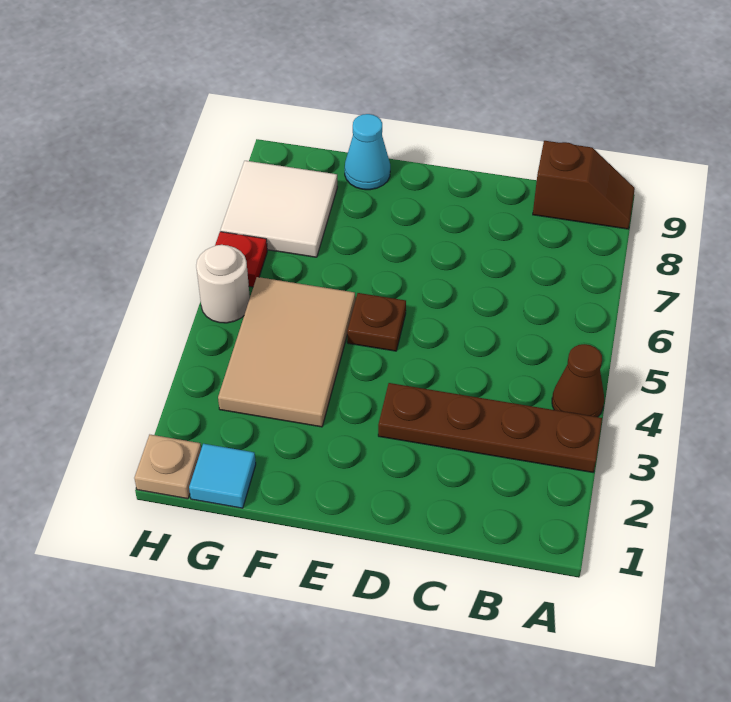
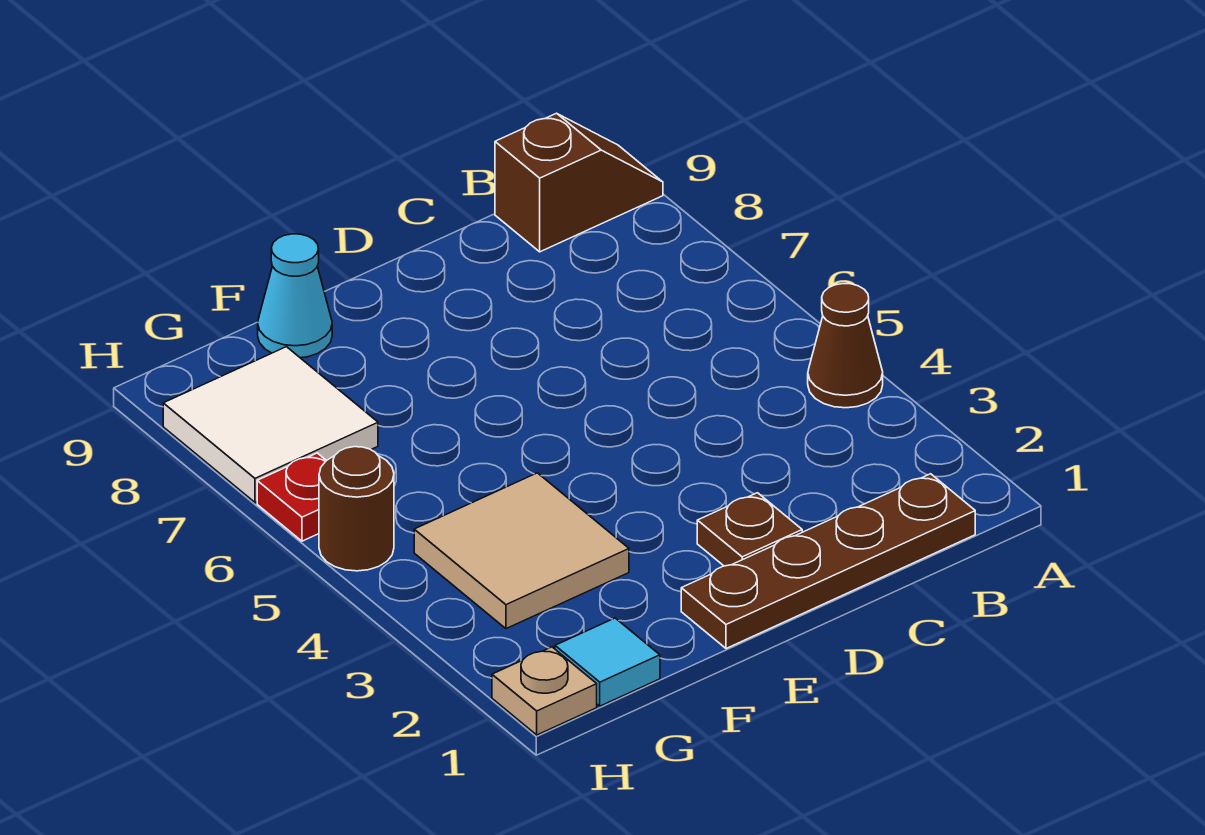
brown plate A3:D3 level 1 -> brown plate B1:E1 level 1
brown plate E5 level 1 -> brown plate D2 level 1
tan tile F3:G5 level 1 -> tan tile F3:G4 level 1
white round brick H5 level 1 -> brown round brick H5 level 1

